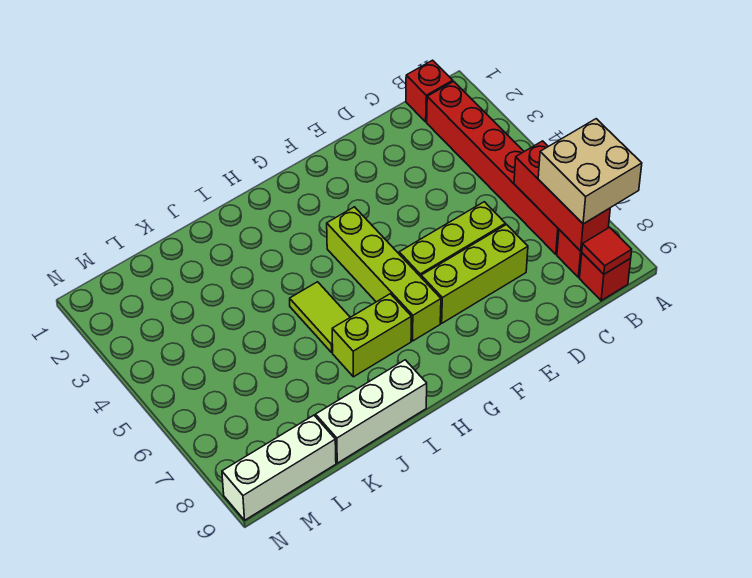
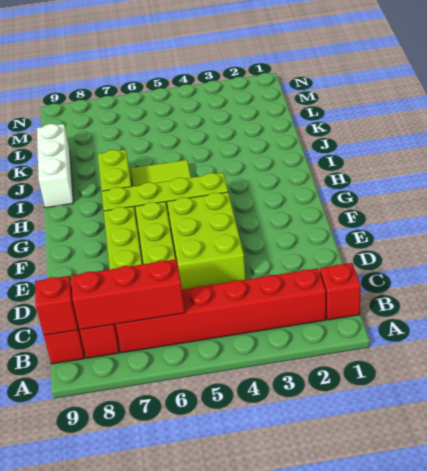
tan brick A7:B8 level 3 -> none
red tile B9 level 2 -> red brick B9 level 2
none -> lime brick D4:F5 level 1
white brick L9:N9 level 1 -> none

